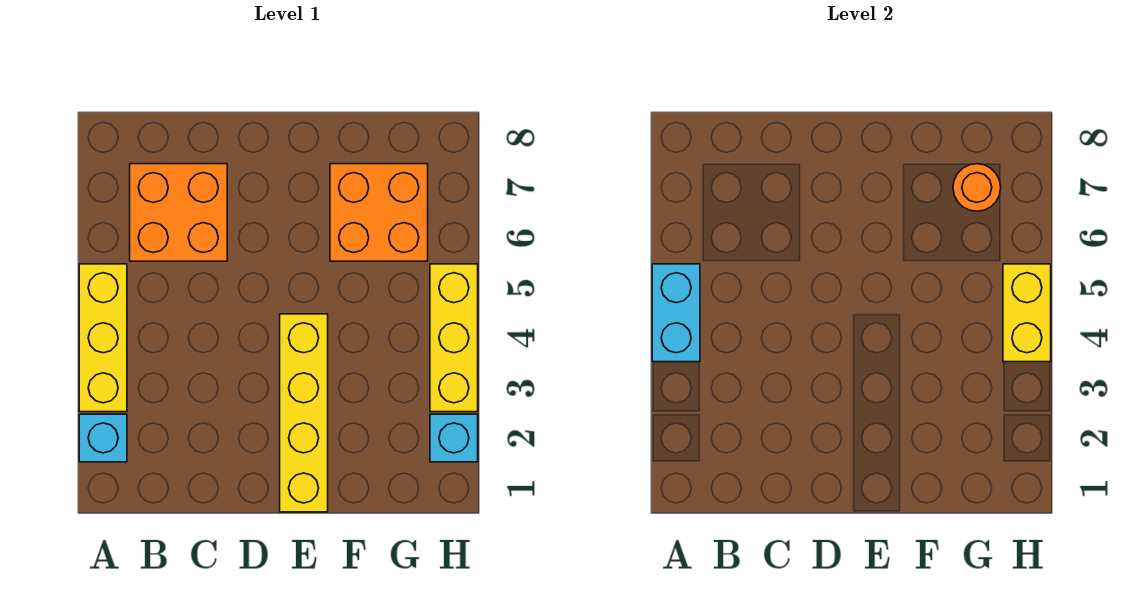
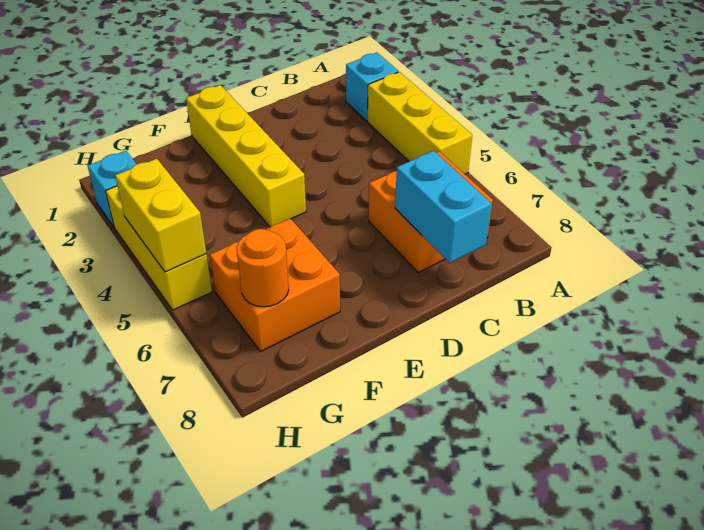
cyan brick A4:A5 level 2 -> cyan brick C7:C8 level 2

